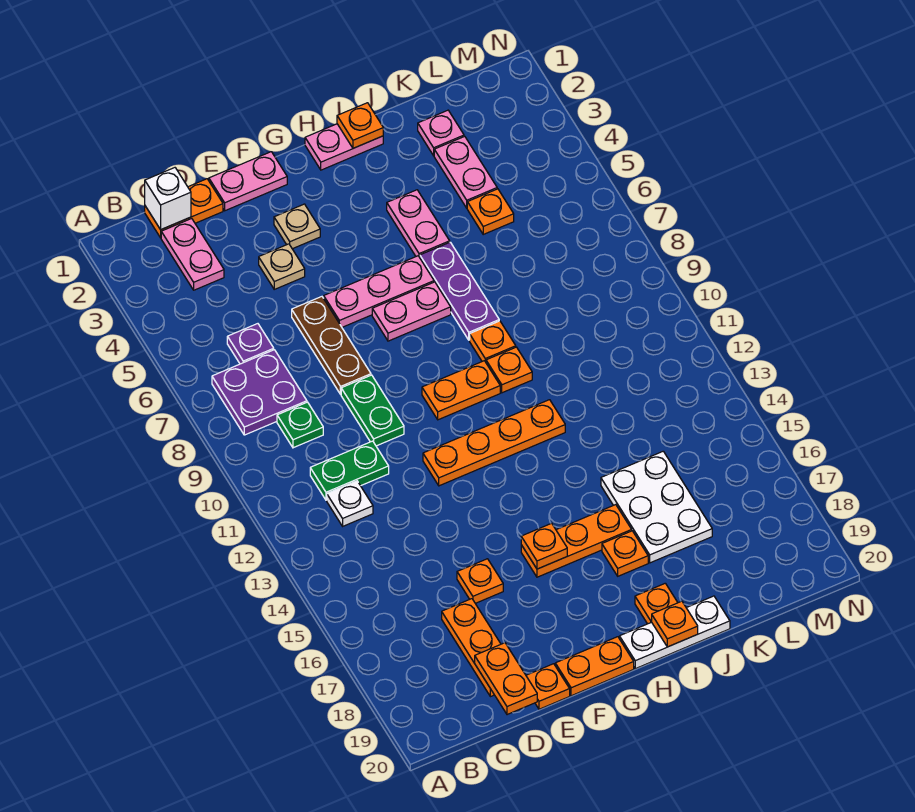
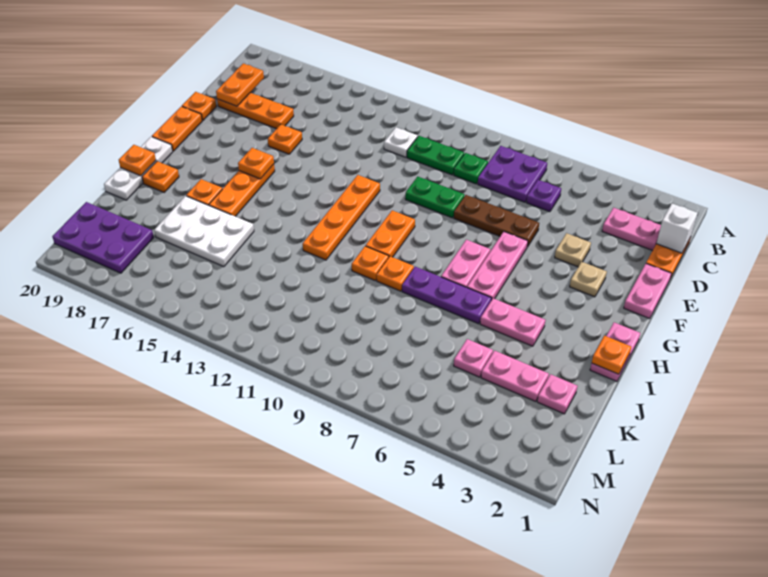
green plate C11:D11 level 1 -> green plate C10:C11 level 1
orange plate D19:D20 level 2 -> orange plate C19:D19 level 2
orange plate K5 level 1 -> pink plate K5 level 1
none -> purple plate L18:M20 level 1

